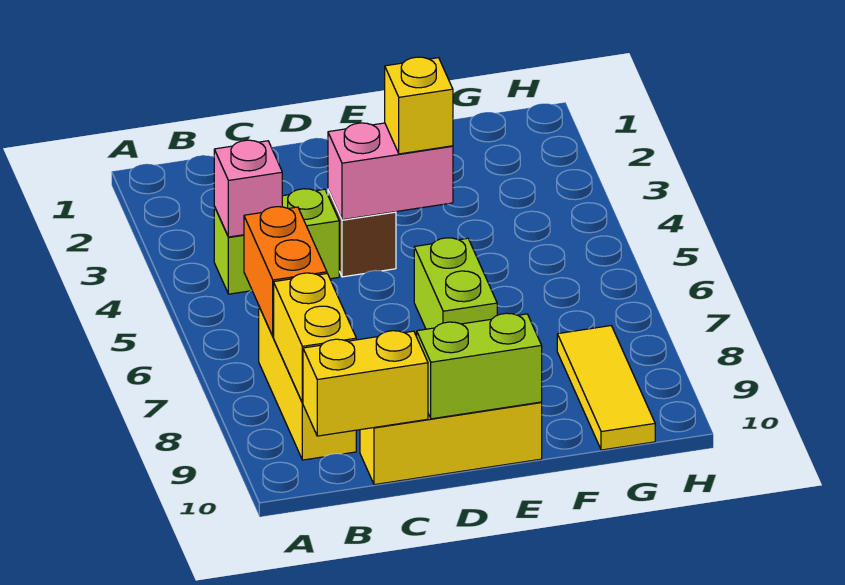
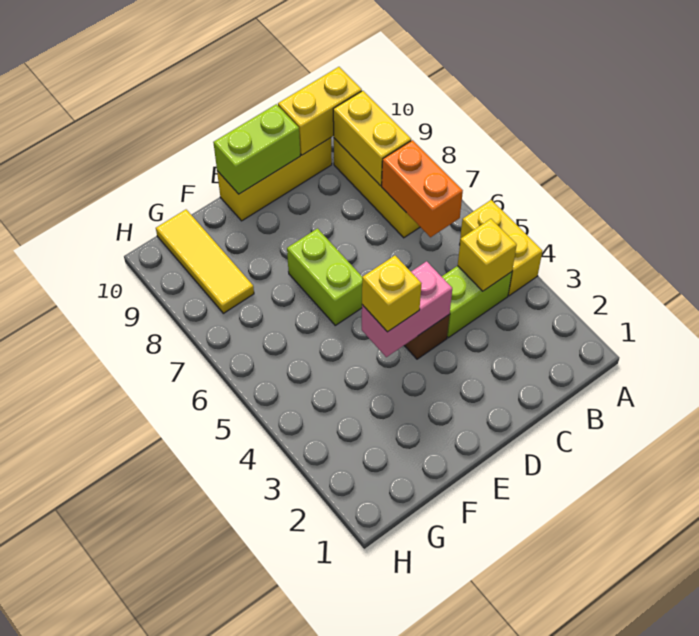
none -> yellow brick A4:A5 level 1
pink brick B4 level 2 -> yellow brick B4 level 2

